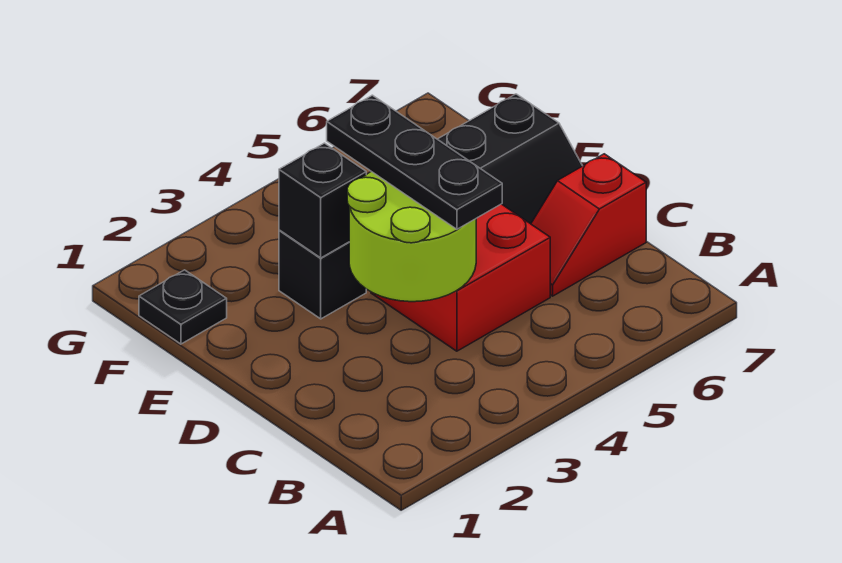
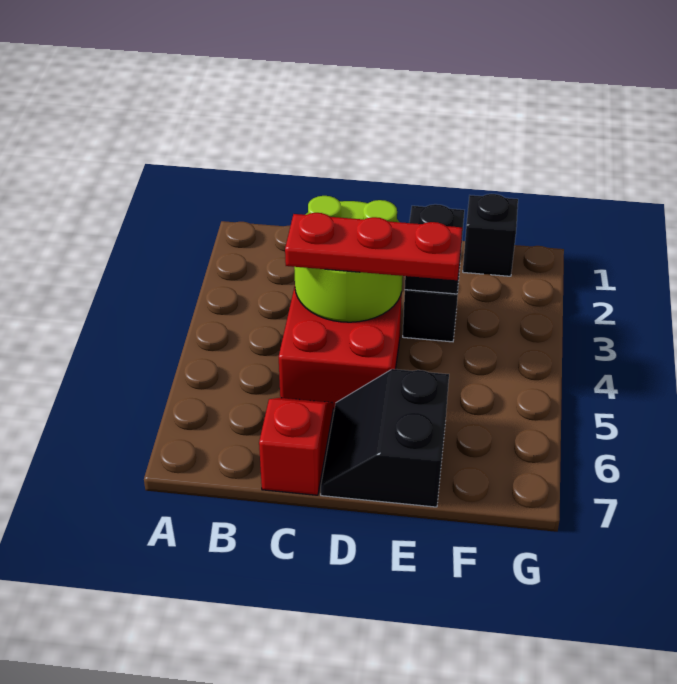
black plate C4:E4 level 3 -> red plate C4:E4 level 3
black plate F1 level 1 -> black brick F1 level 1

